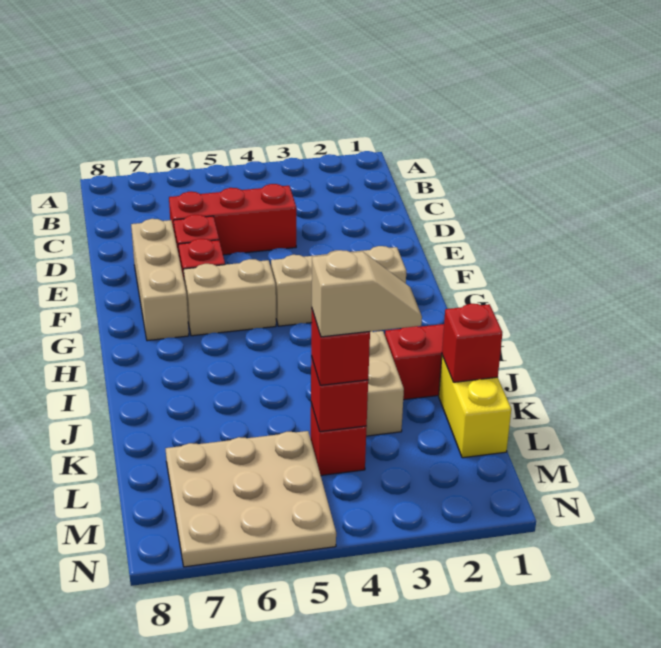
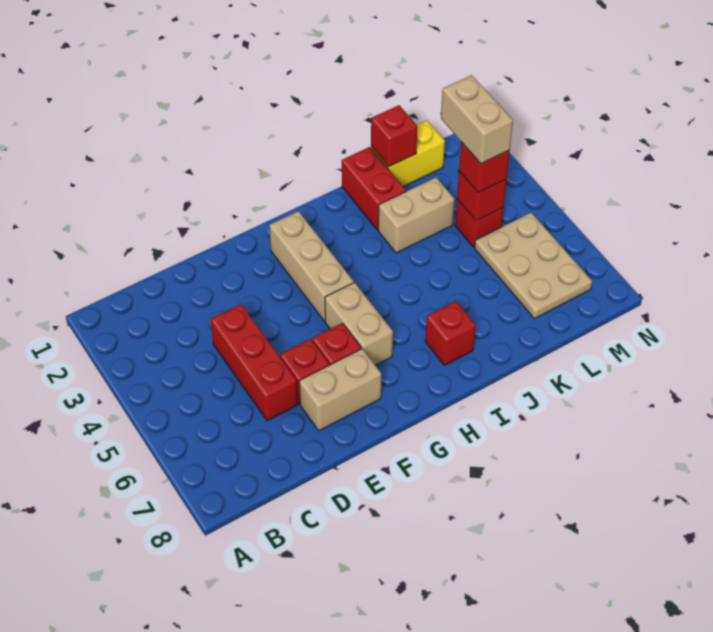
tan brick E7:G7 level 1 -> tan brick E7:F7 level 1
none -> red brick I7 level 1
tan slope L3:L4 level 4 top 4 -> tan brick L3:L4 level 4
tan plate L5:N7 level 1 -> tan plate L5:M7 level 1

